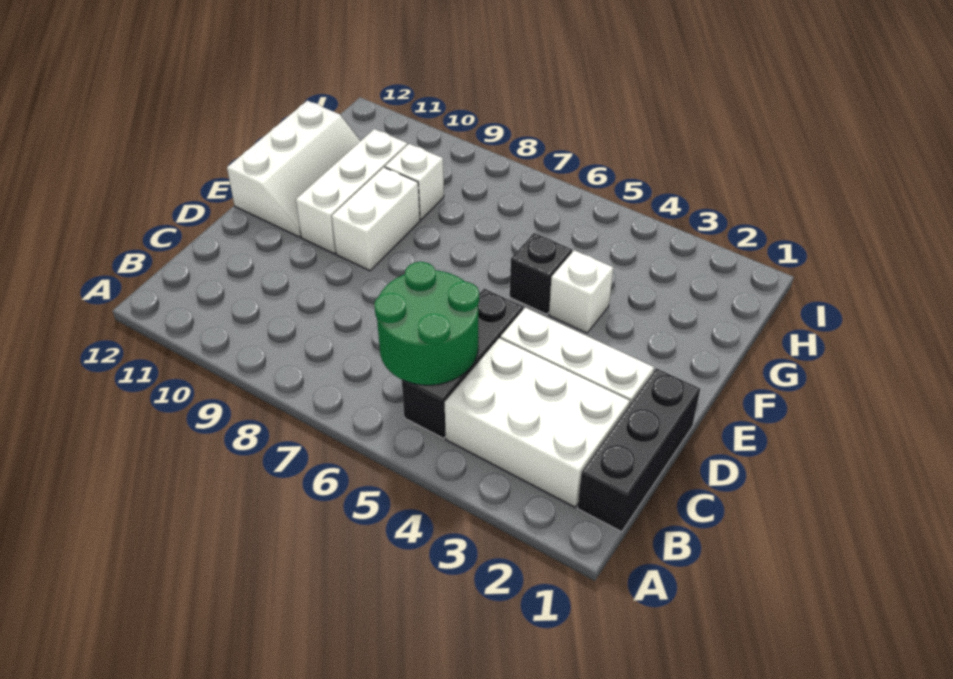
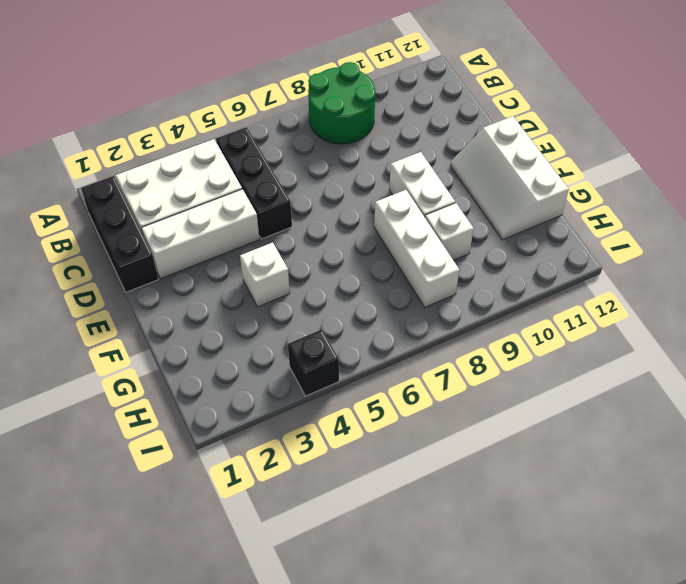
green round brick B5:C6 level 2 -> green round brick A8:B9 level 1
white brick E10:G10 level 1 -> white brick F8:H8 level 1
black brick F5 level 1 -> black brick I4 level 1

